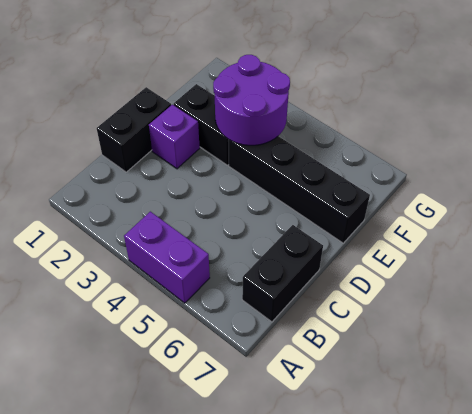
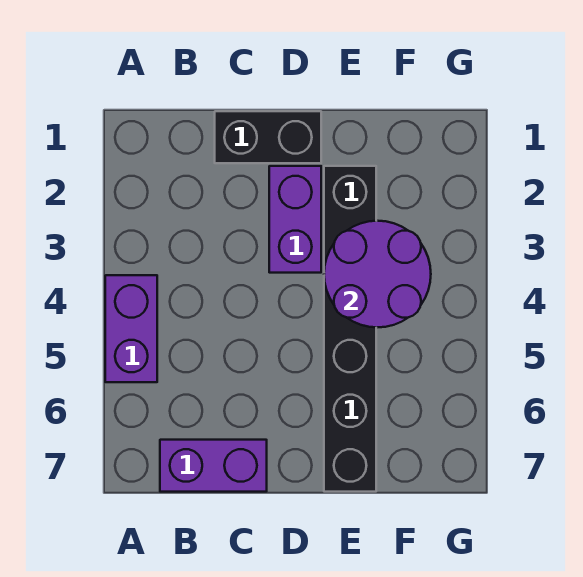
black brick B7:C7 level 1 -> purple brick B7:C7 level 1
purple brick D2 level 1 -> purple brick D2:D3 level 1

